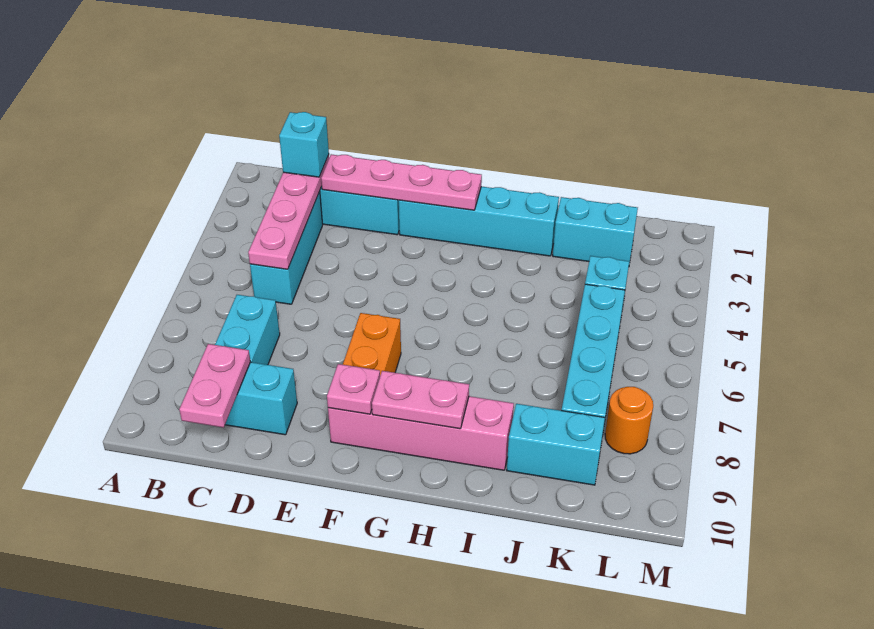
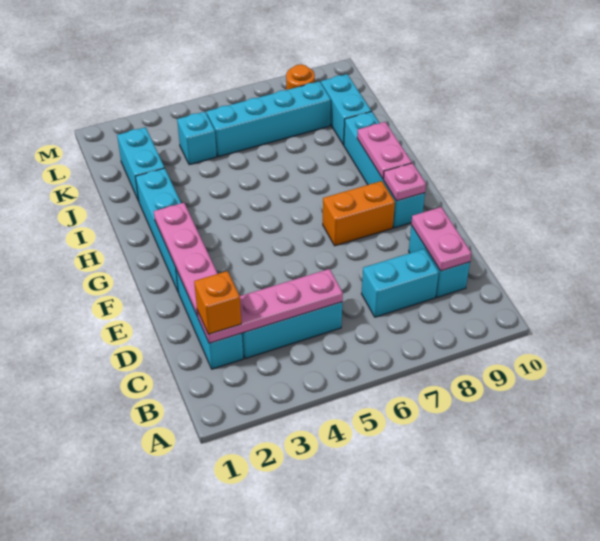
cyan brick C2 level 3 -> orange brick C2 level 3
pink plate C9:C10 level 2 -> pink plate C9:D9 level 2
pink brick F9:I9 level 1 -> cyan brick F9:I9 level 1

